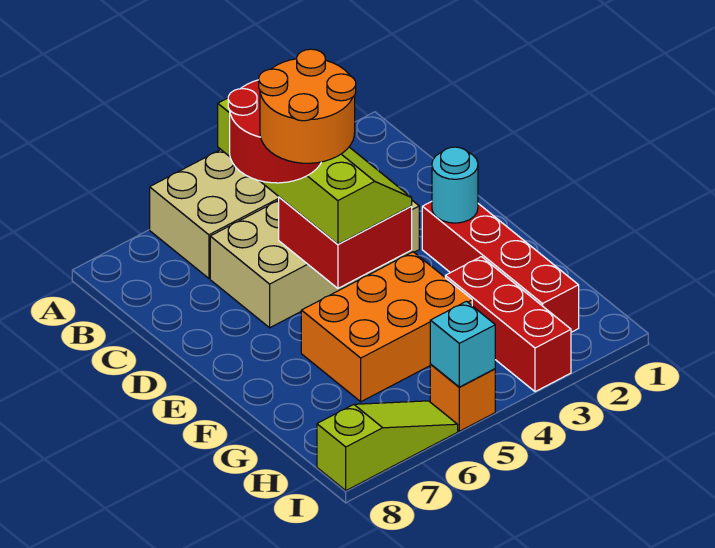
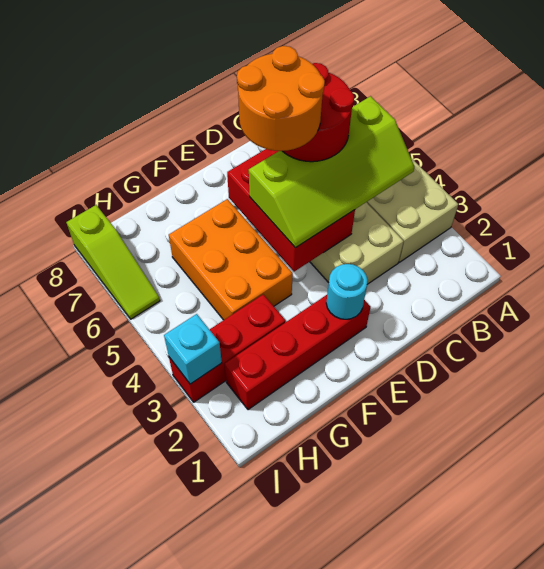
red brick D4:E5 level 2 -> red brick D4:E6 level 2
orange brick I5 level 1 -> none
cyan brick I5 level 2 -> cyan brick I3 level 2

